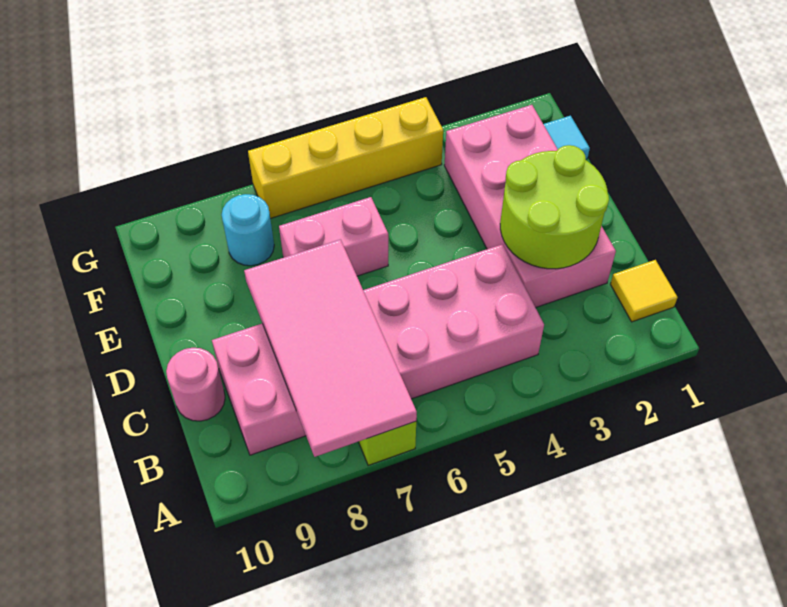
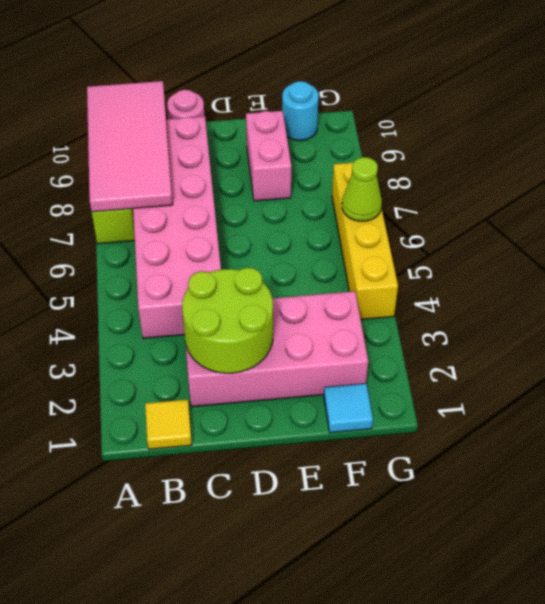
pink tile A7:D8 level 2 -> pink tile A7:B10 level 2
pink brick E6:E7 level 1 -> pink brick E8:E9 level 1
cyan round brick F8 level 1 -> cyan round brick F10 level 1
none -> lime cone G6 level 2

